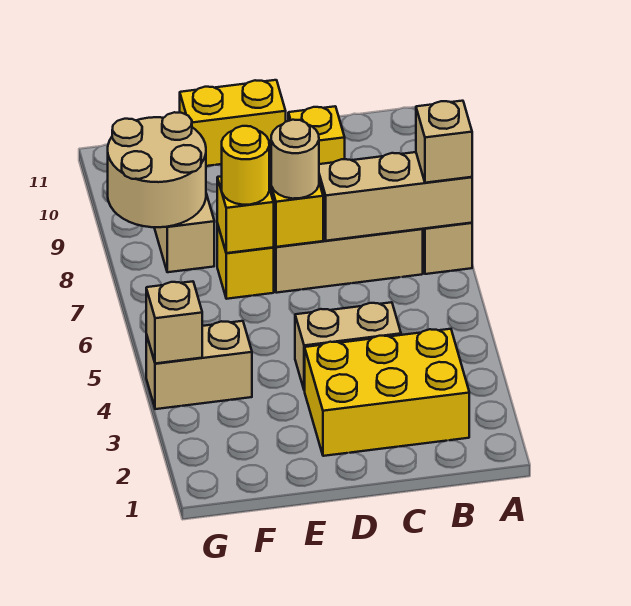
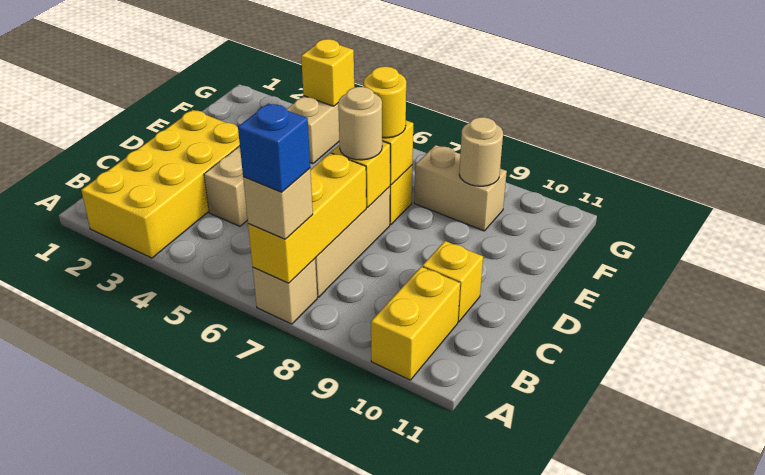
tan brick A7:C7 level 2 -> yellow brick A7:C7 level 2
none -> blue brick A7 level 4
yellow brick B2:D3 level 1 -> yellow brick A2:D3 level 1
yellow brick D11:E11 level 1 -> yellow brick A10:B10 level 1
tan round brick F8:G9 level 2 -> tan round brick F9 level 2
tan brick G4 level 2 -> yellow brick G4 level 2

